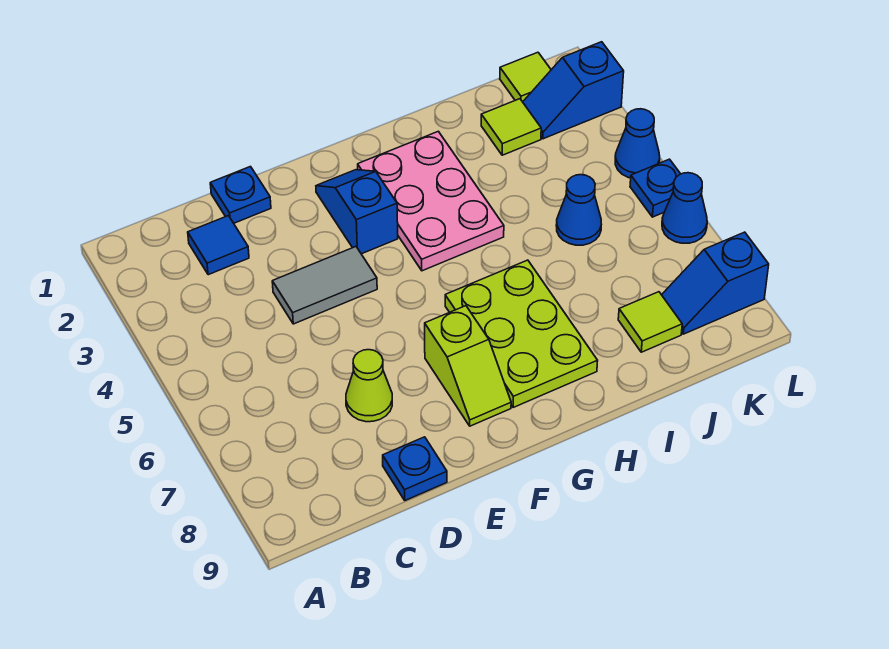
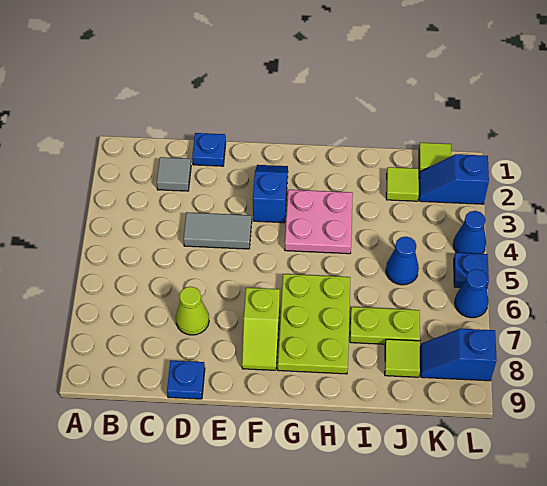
blue tile C2 level 1 -> grey tile C2 level 1
pink plate G2:H4 level 1 -> pink plate G3:H4 level 1
none -> lime plate I7:J7 level 1

